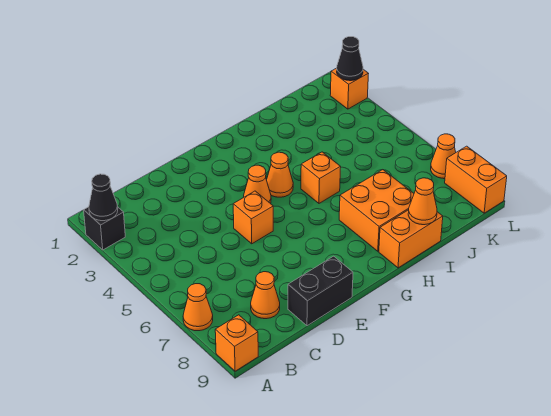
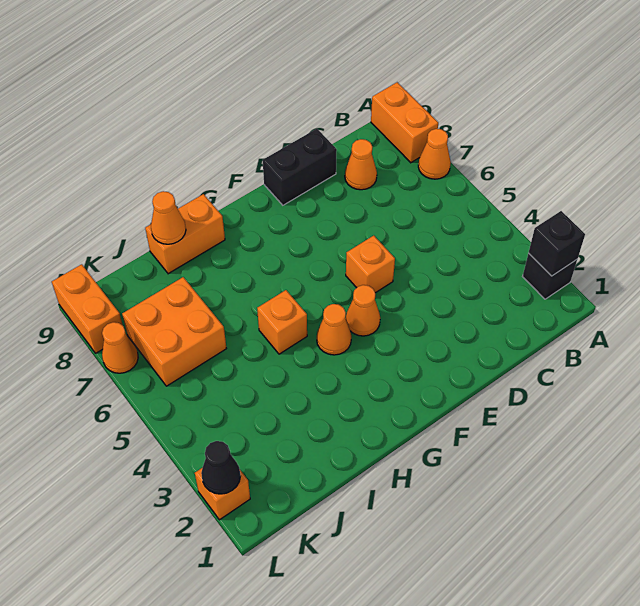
black cone A2 level 2 -> black brick A2 level 2
orange brick A9 level 1 -> orange brick A8:A9 level 1
orange brick H7:I8 level 1 -> orange brick J6:K7 level 1

